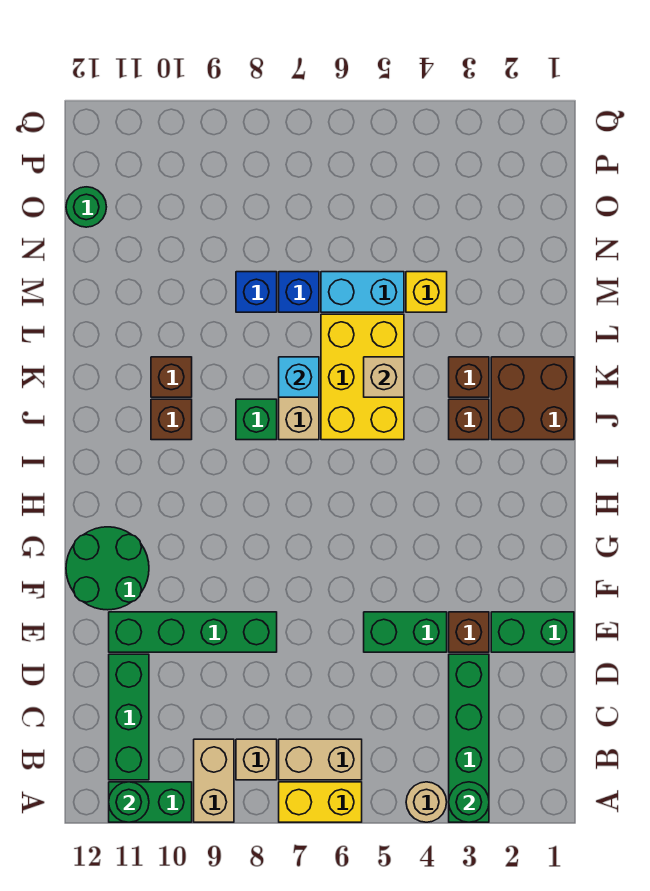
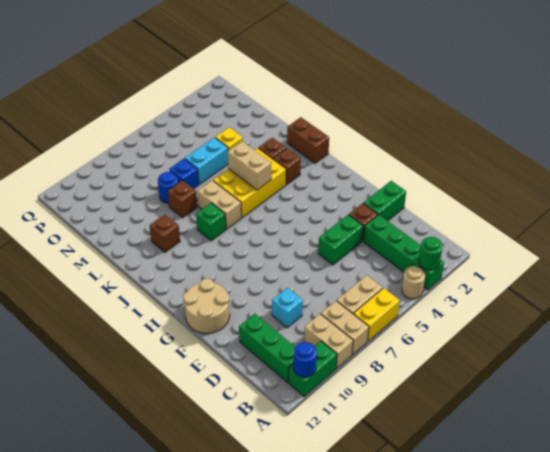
green round brick A11 level 2 -> blue round brick A11 level 2
tan brick B8 level 1 -> tan brick A8:B8 level 1
green brick E8:E11 level 1 -> none
green round brick F11:G12 level 1 -> tan round brick F11:G12 level 1
brown brick J1:K2 level 1 -> brown brick J1:K1 level 1
yellow brick J5:L6 level 1 -> yellow brick J4:K6 level 1
brown brick J10 level 1 -> brown brick L8 level 1
tan brick K5 level 2 -> tan brick J5:K5 level 2
cyan brick K7 level 2 -> cyan brick D9 level 1
blue brick M8 level 1 -> blue round brick M8 level 1
green round brick O12 level 1 -> none

